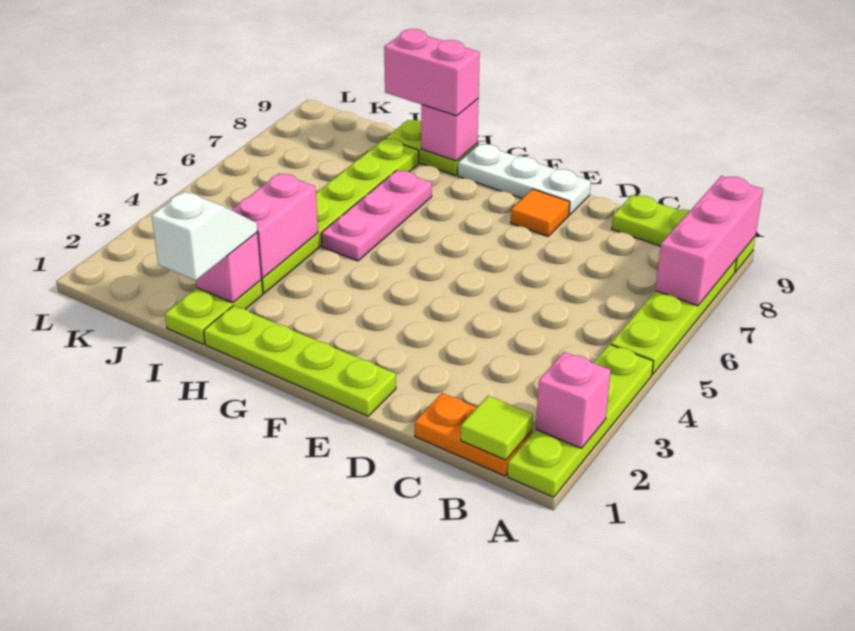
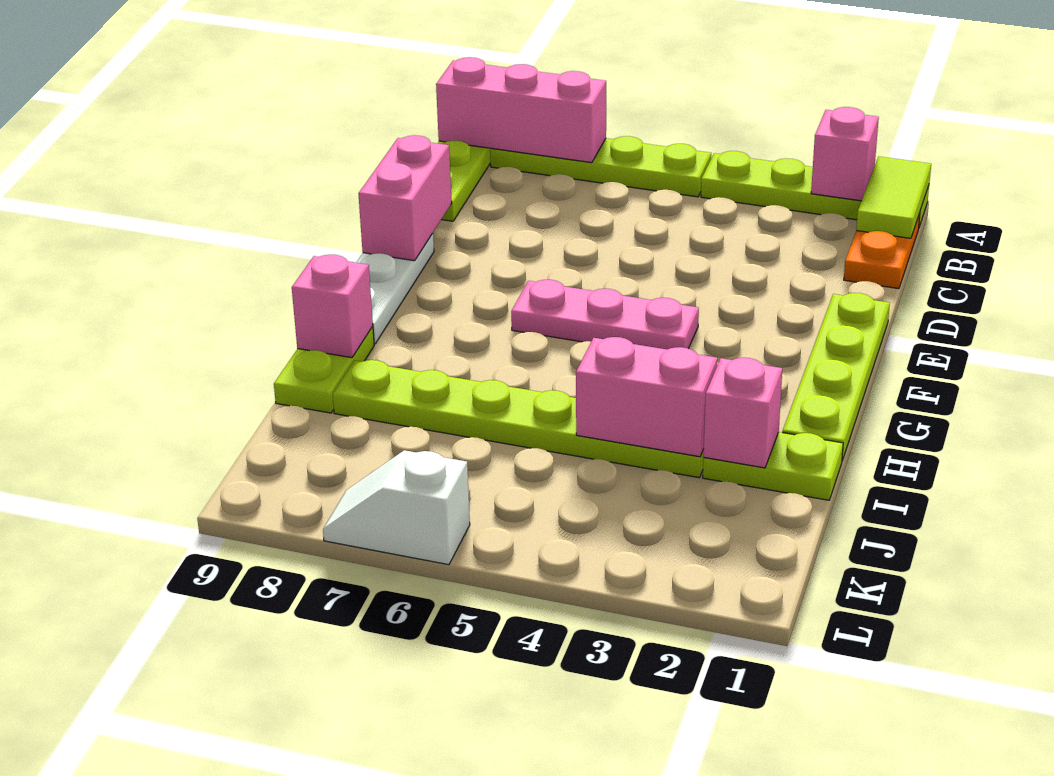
lime tile B1 level 2 -> lime tile A1:B1 level 2
orange tile E8 level 1 -> none
pink plate H5:H7 level 1 -> pink plate F4:F6 level 1
pink brick H9:I9 level 3 -> pink brick D9:E9 level 2
white slope I1:I2 level 3 top 1 -> white slope L6:L7 level 1 top 6

